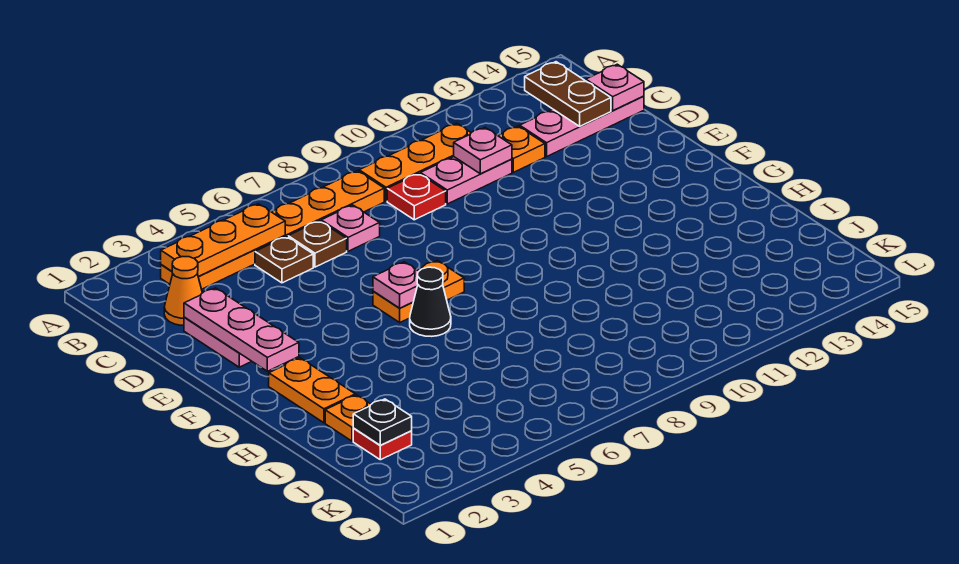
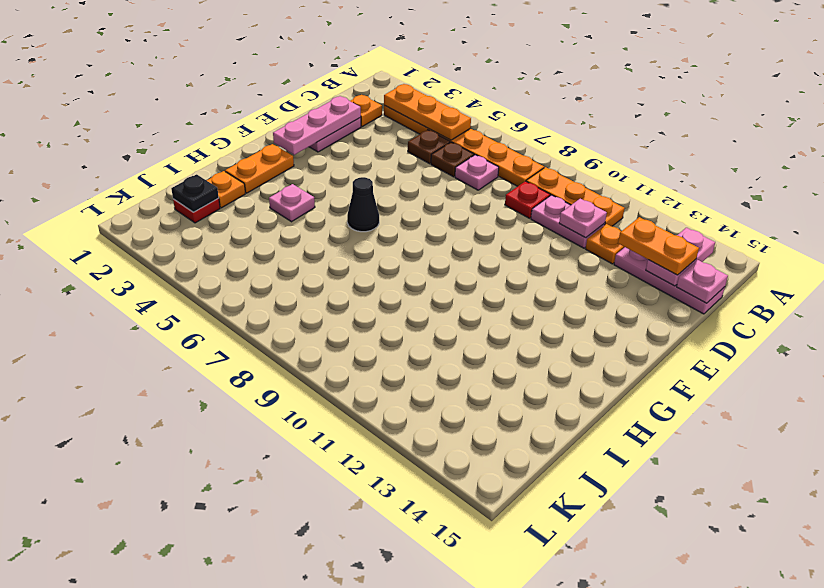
brown plate B14:C14 level 2 -> pink plate B14:C14 level 2
orange cone C2 level 1 -> orange plate C2 level 1
orange plate F6:F7 level 1 -> orange plate C13:C14 level 3
pink plate F6 level 2 -> pink plate H4 level 1

